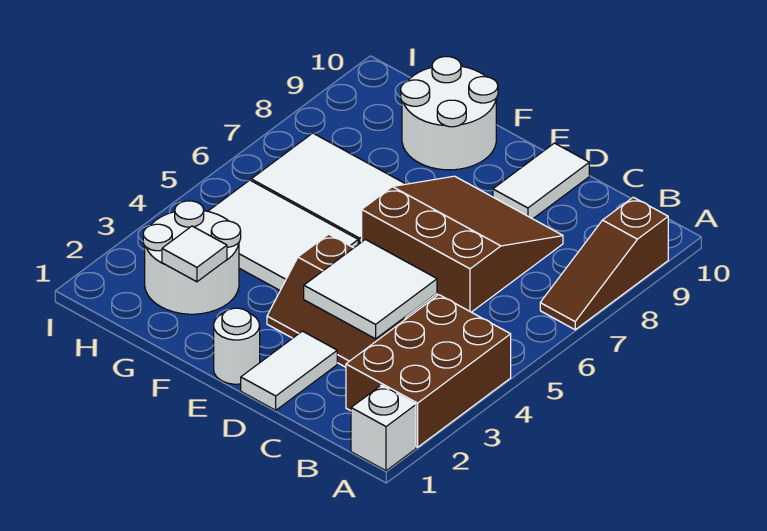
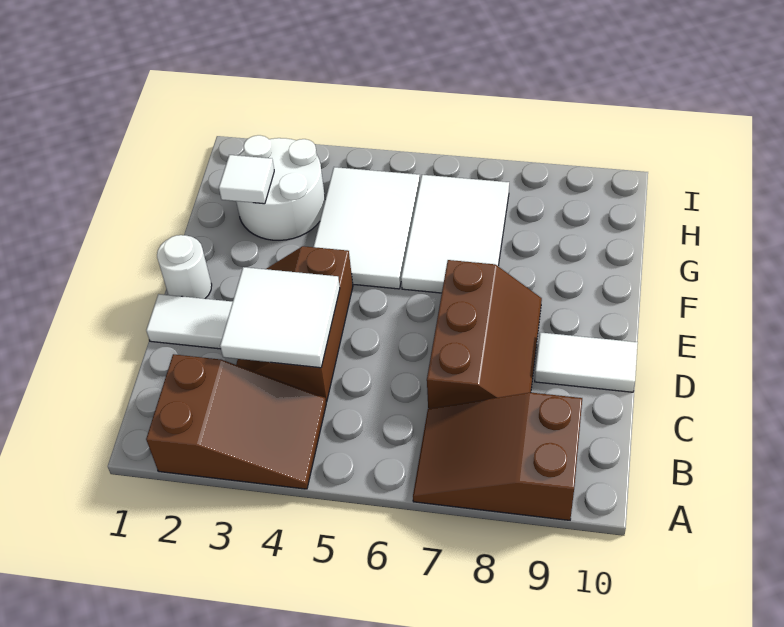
white brick A1 level 1 -> none
brown brick A2:B4 level 1 -> brown slope A2:B4 level 1 top 2
brown slope A7:A9 level 1 top 9 -> brown slope A7:B9 level 1 top 9
brown slope C6:E8 level 1 top 6 -> brown slope C7:E8 level 1 top 7
white round brick F9:G10 level 1 -> none

